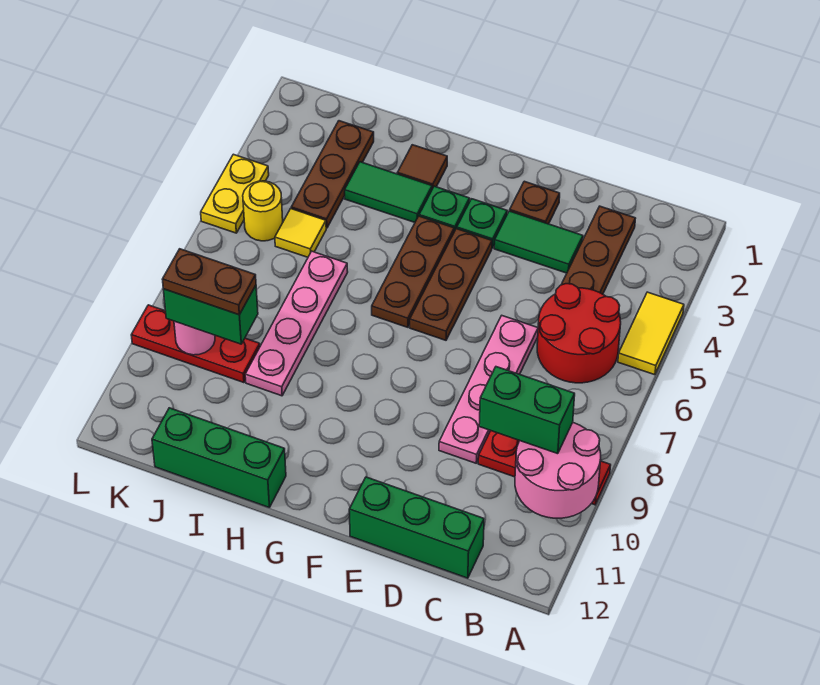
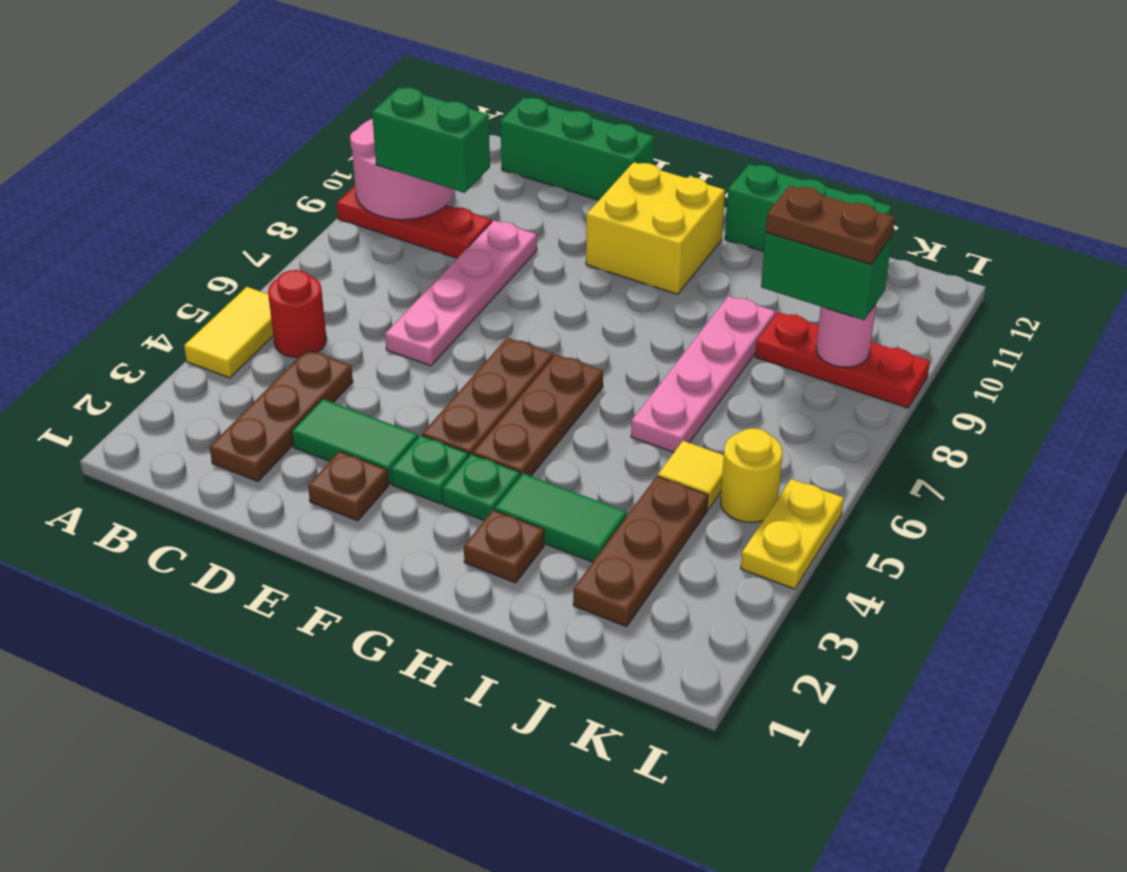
red round brick B5:C6 level 1 -> red round brick B5 level 1
none -> yellow brick F10:G11 level 1
brown tile H2 level 1 -> brown plate H2 level 1

